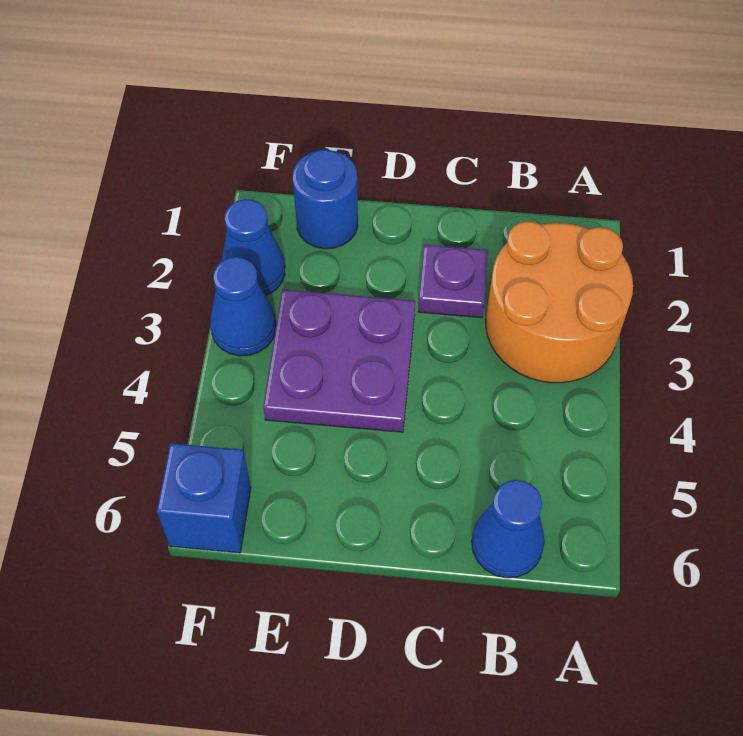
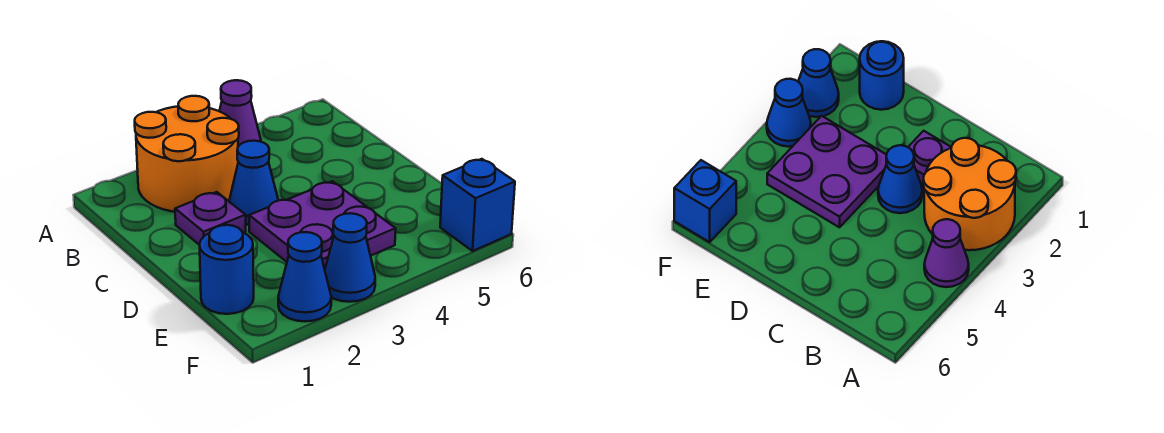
none -> purple cone A4 level 1
blue cone B6 level 1 -> blue cone C3 level 1

